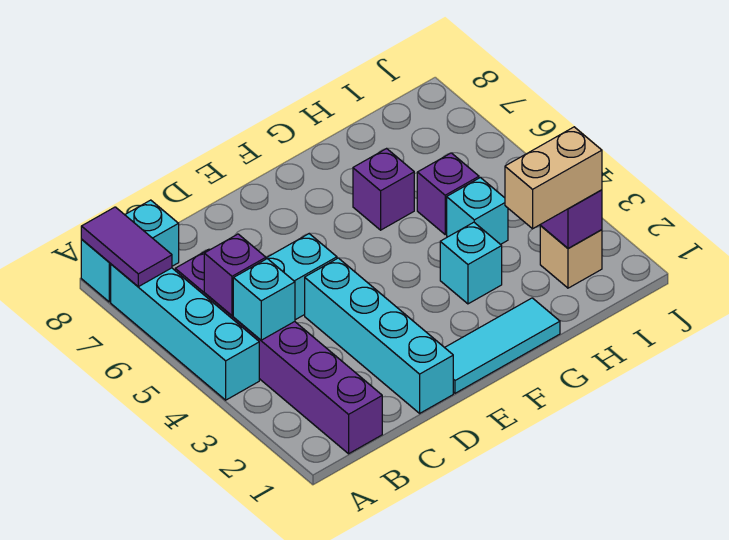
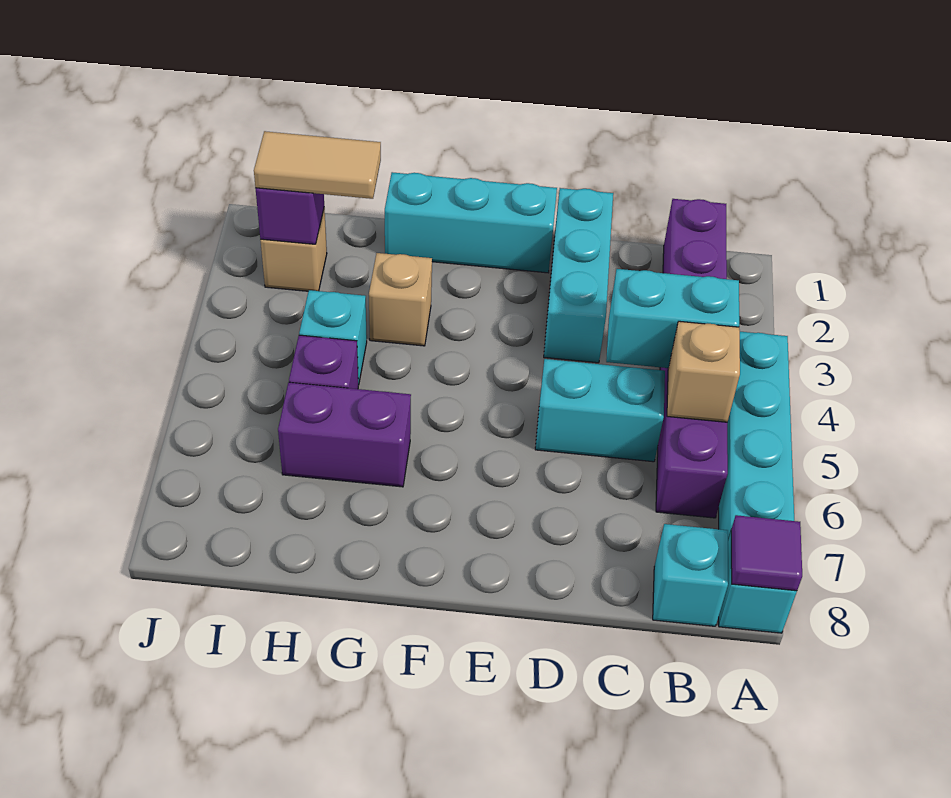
purple tile A7:A8 level 2 -> purple tile A8 level 2
cyan brick B4 level 2 -> cyan brick B4:C4 level 2
purple brick B5 level 2 -> tan brick B5 level 2
cyan brick D1:D4 level 1 -> cyan brick D1:D3 level 1
cyan tile E1:G1 level 1 -> cyan brick E1:G1 level 1
cyan brick G3 level 1 -> tan brick G3 level 1
purple brick G6 level 1 -> purple brick G6:H6 level 1
tan brick H2:I2 level 3 -> tan tile H2:I2 level 3

